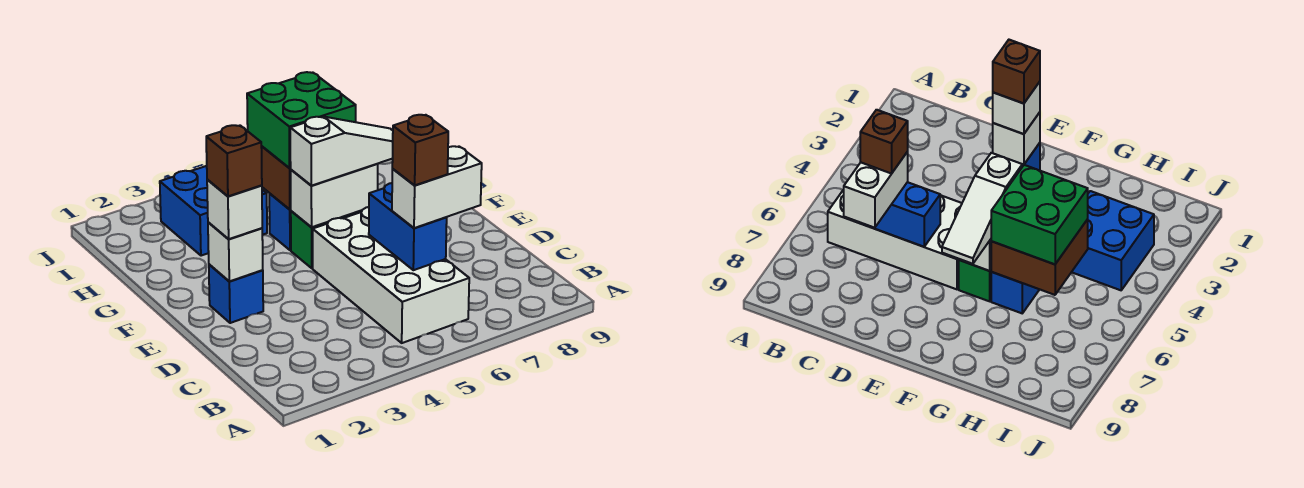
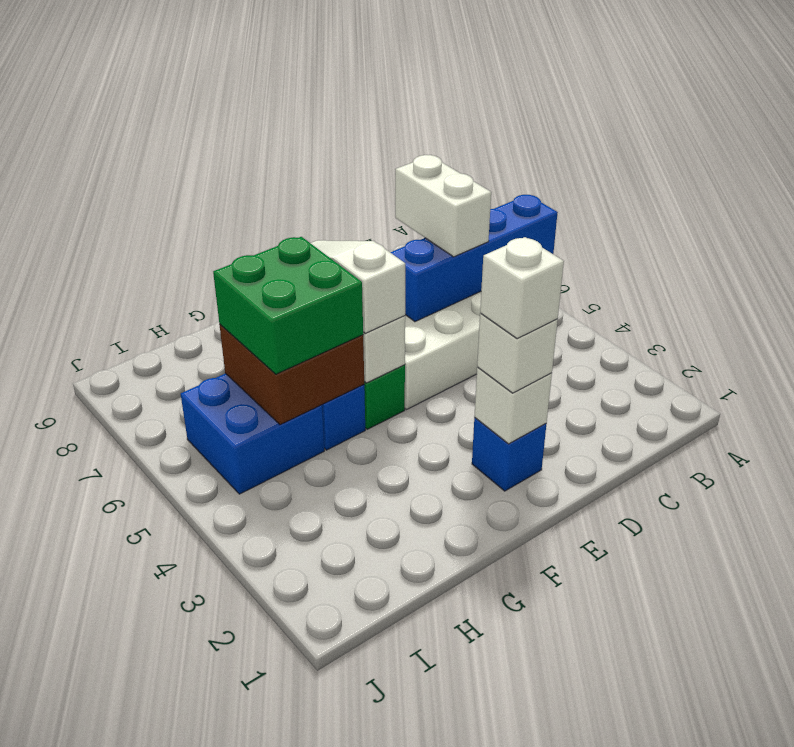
blue brick C6:D6 level 2 -> blue brick A6:D6 level 2
brown brick C6 level 4 -> none
brown brick E2 level 4 -> white brick E2 level 4
blue brick H3:I4 level 1 -> blue brick H5:I6 level 1

